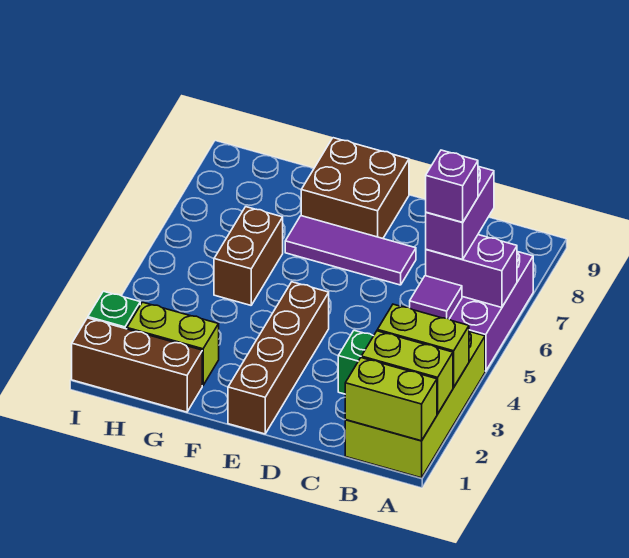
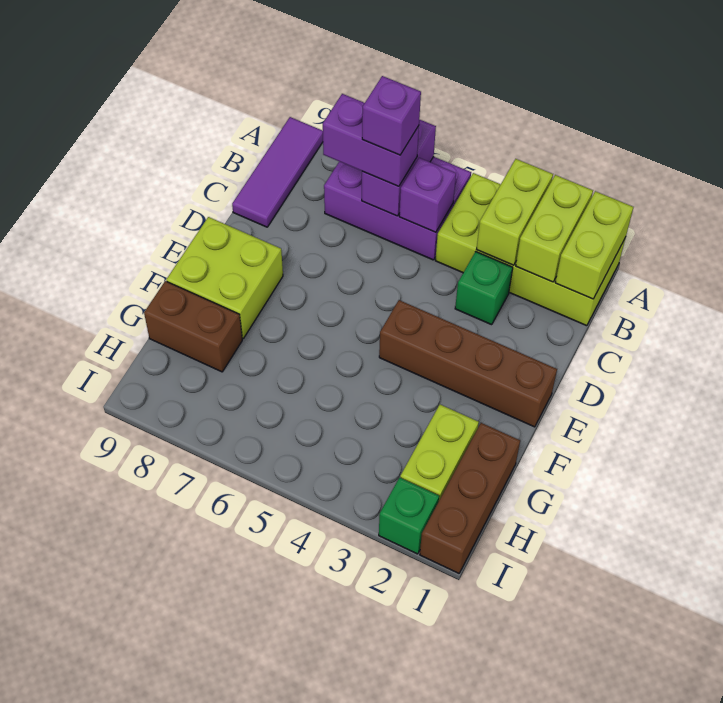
purple tile B5 level 2 -> purple brick B5 level 2
purple tile D7:F7 level 1 -> purple tile A9:C9 level 1
brown brick E8:F9 level 1 -> lime brick E8:F9 level 1
brown brick G5:G6 level 1 -> brown brick G8:G9 level 1

